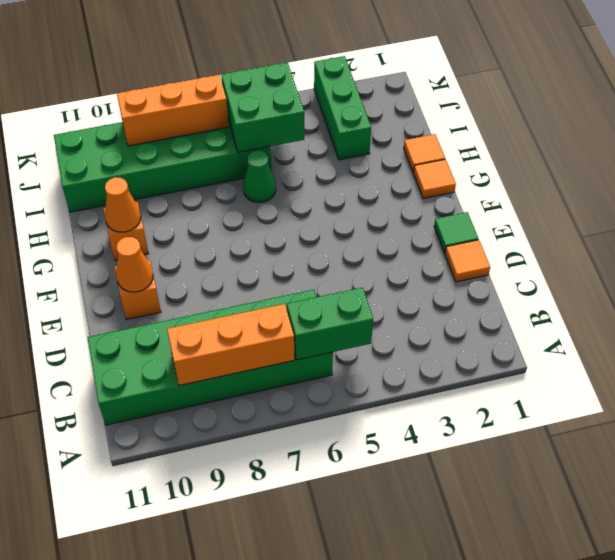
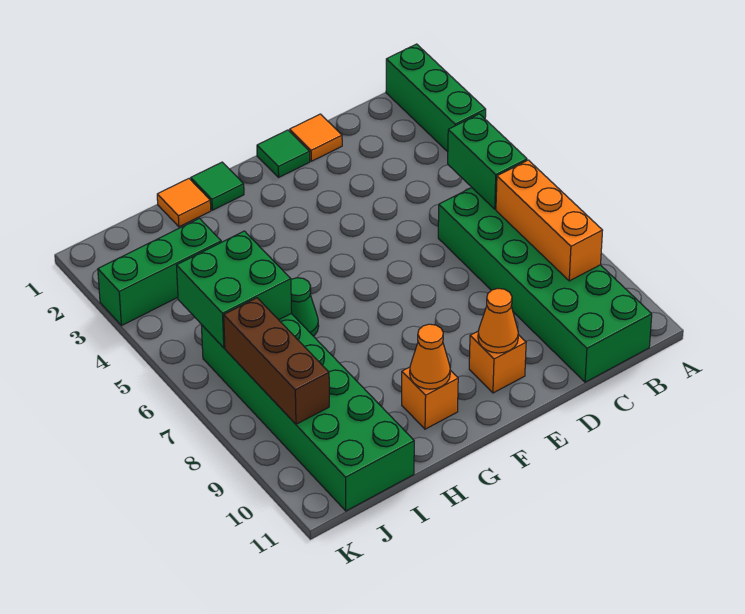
none -> green brick A1:A3 level 1
orange tile G1 level 1 -> green tile G1 level 1
orange brick J7:J9 level 2 -> brown brick J7:J9 level 2

